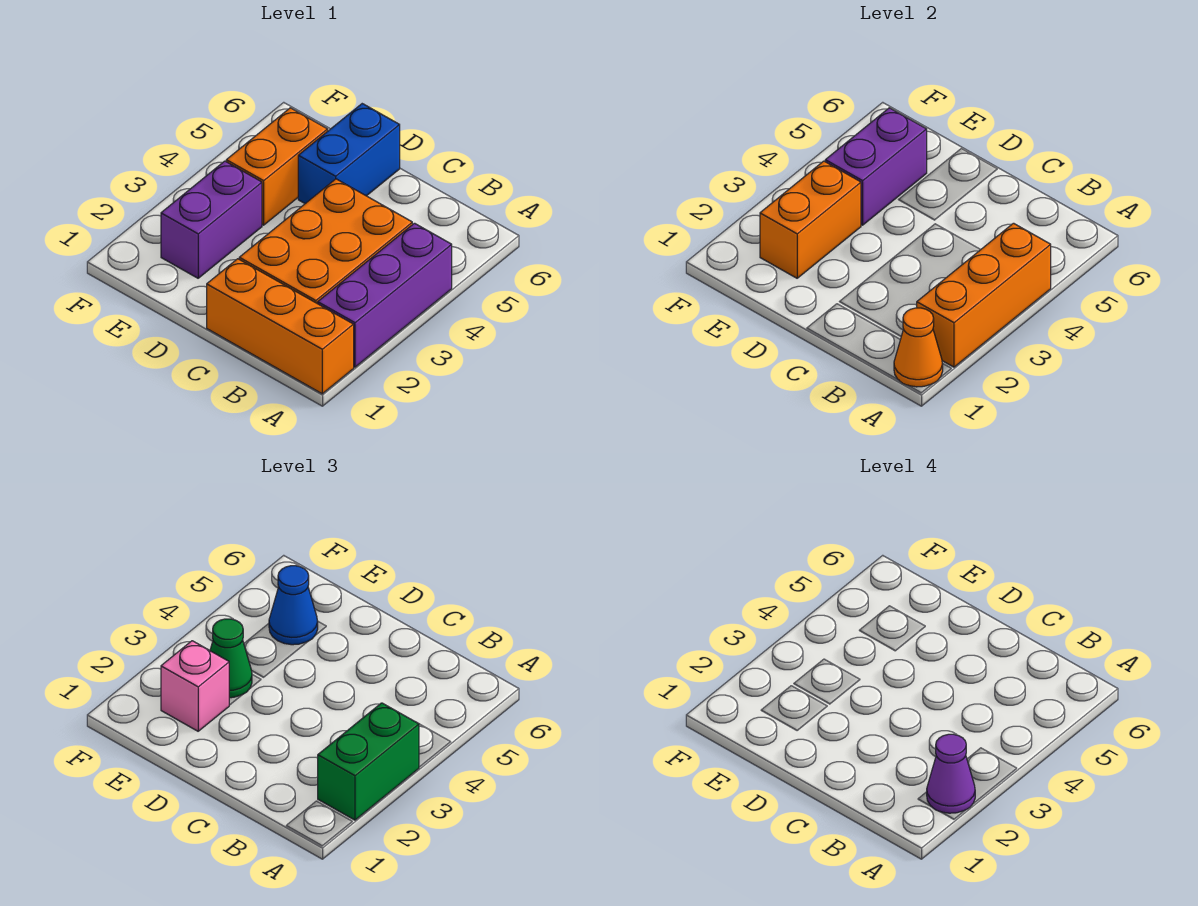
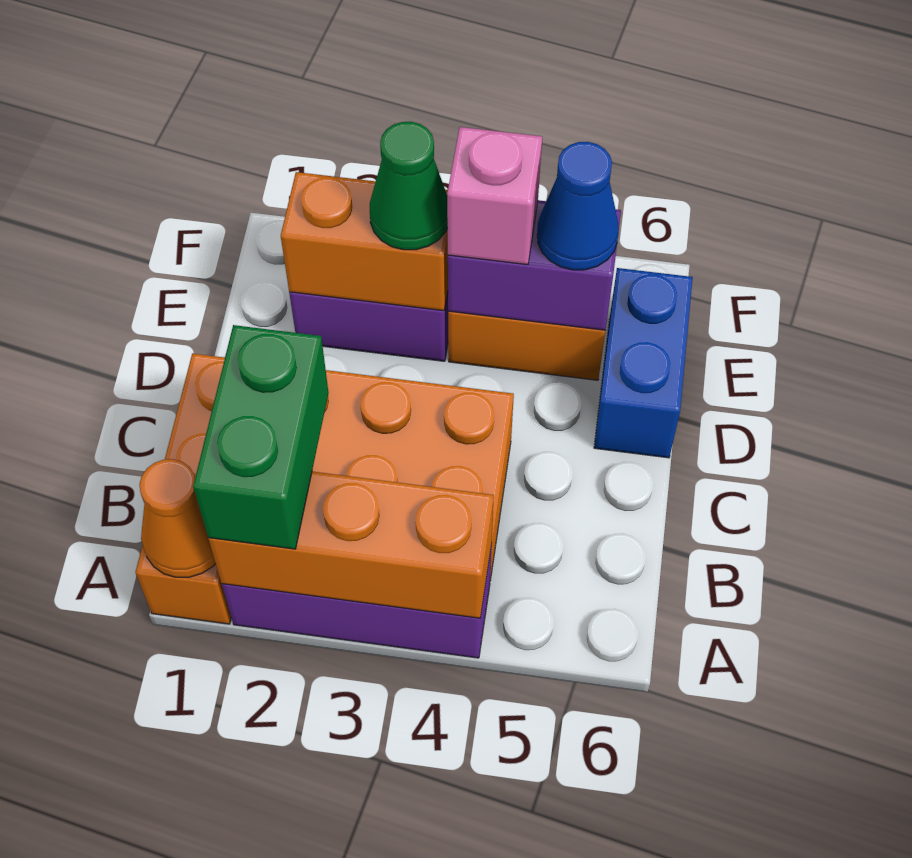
green brick A2:A3 level 3 -> green brick A2:B2 level 3
purple cone A2 level 4 -> none
blue brick D5:D6 level 1 -> blue brick D6:E6 level 1
pink brick E2 level 3 -> pink brick E4 level 3

